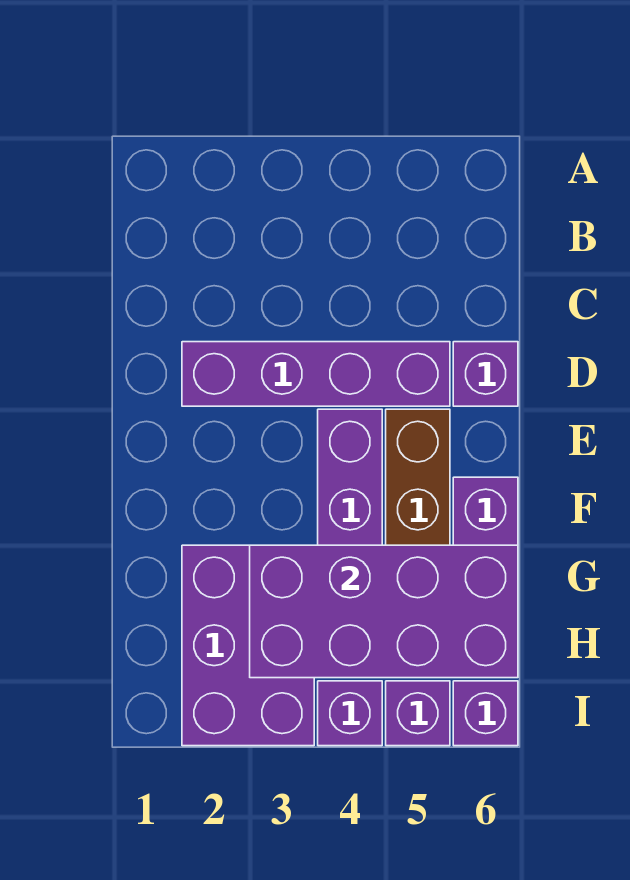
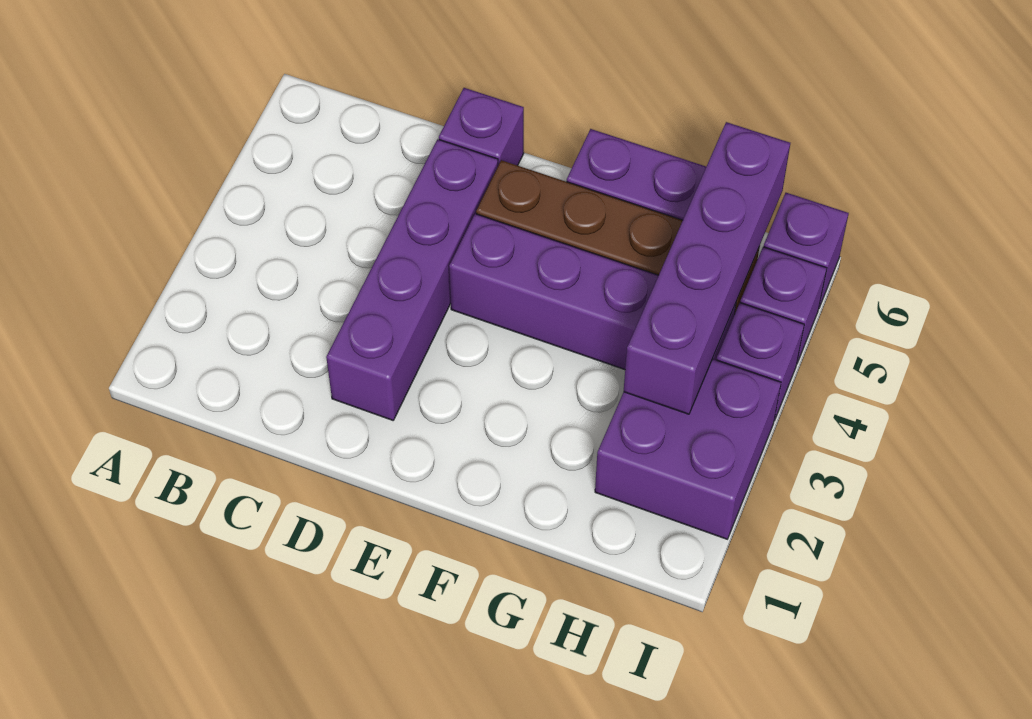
purple brick G2:I3 level 1 -> purple brick H2:I3 level 1
purple brick G3:H6 level 2 -> purple brick H3:H6 level 2

